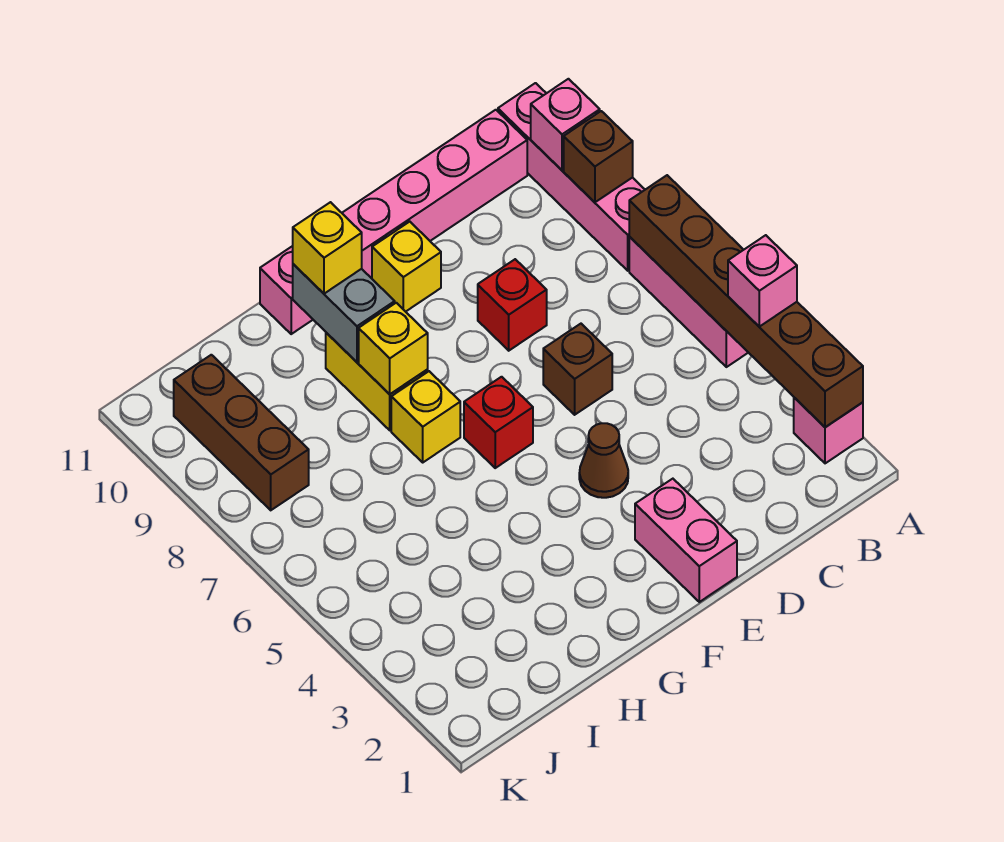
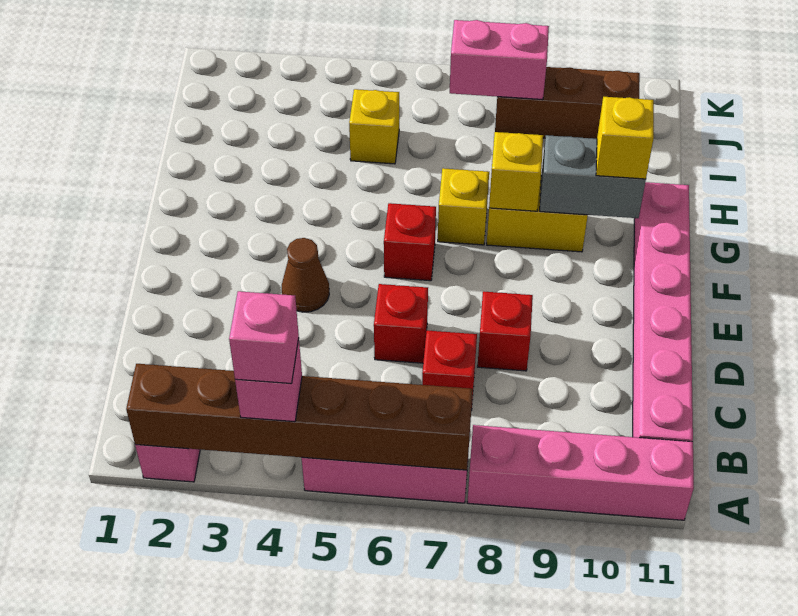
brown brick A9 level 2 -> none
pink brick A10 level 2 -> pink brick A4 level 4
none -> red brick C7 level 1
brown brick D6 level 1 -> red brick D6 level 1
pink brick E1:E2 level 1 -> pink brick J7:J8 level 2
yellow brick E10 level 1 -> yellow brick I5 level 1

